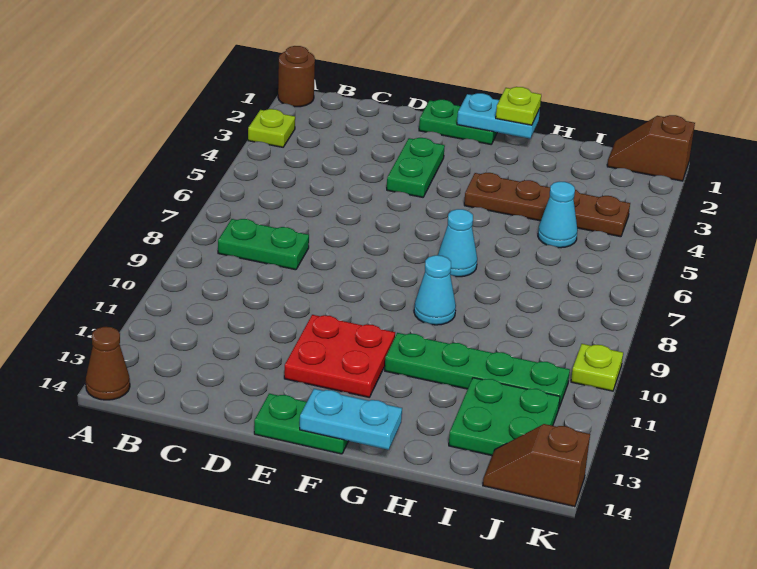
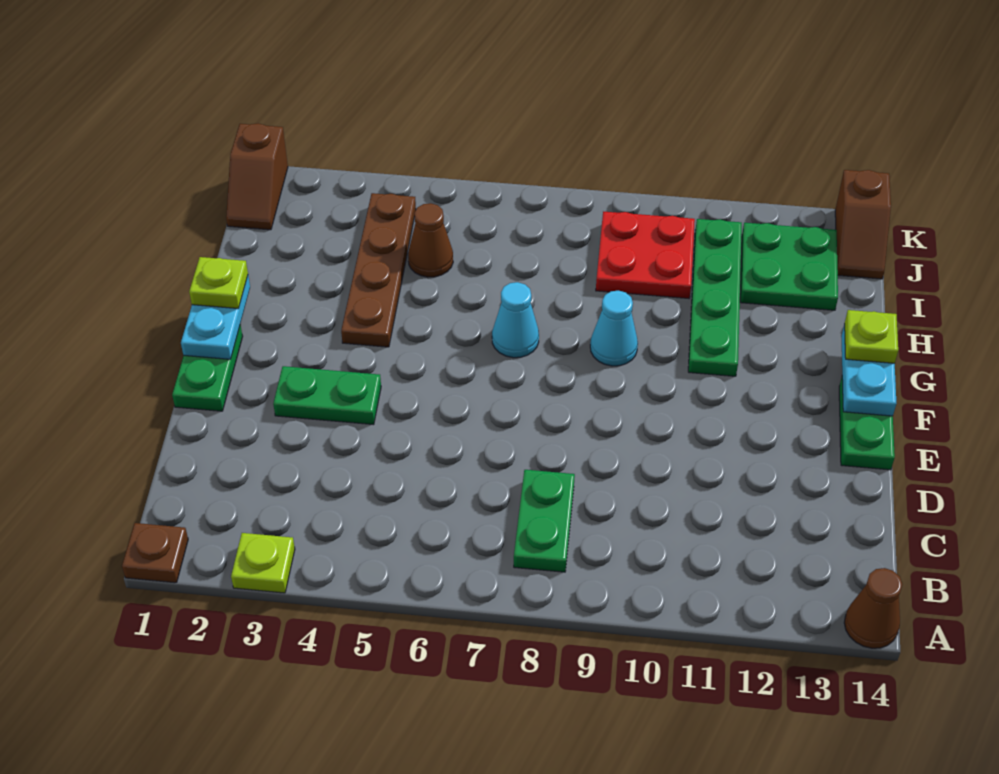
brown round brick A1 level 1 -> brown plate A1 level 1
red plate E11:F12 level 1 -> red plate I9:J10 level 1
cyan cone I5 level 1 -> brown cone I5 level 1
lime plate K10 level 1 -> lime plate G14 level 3

